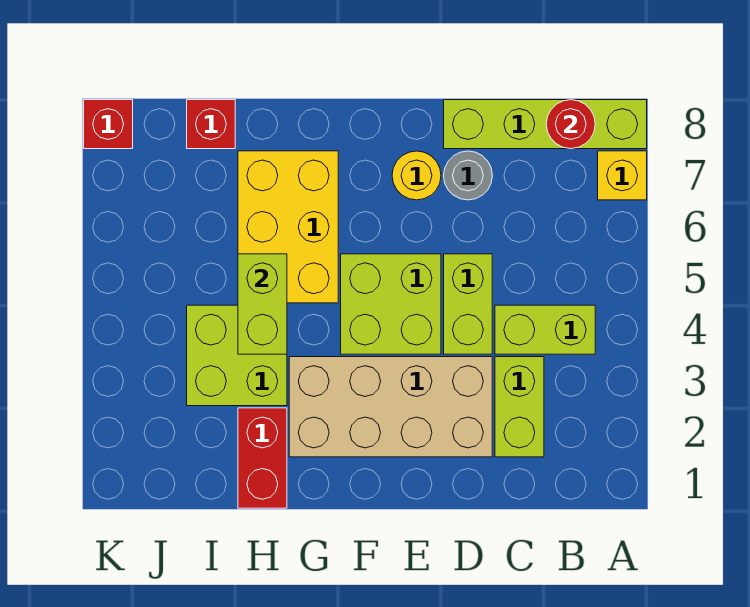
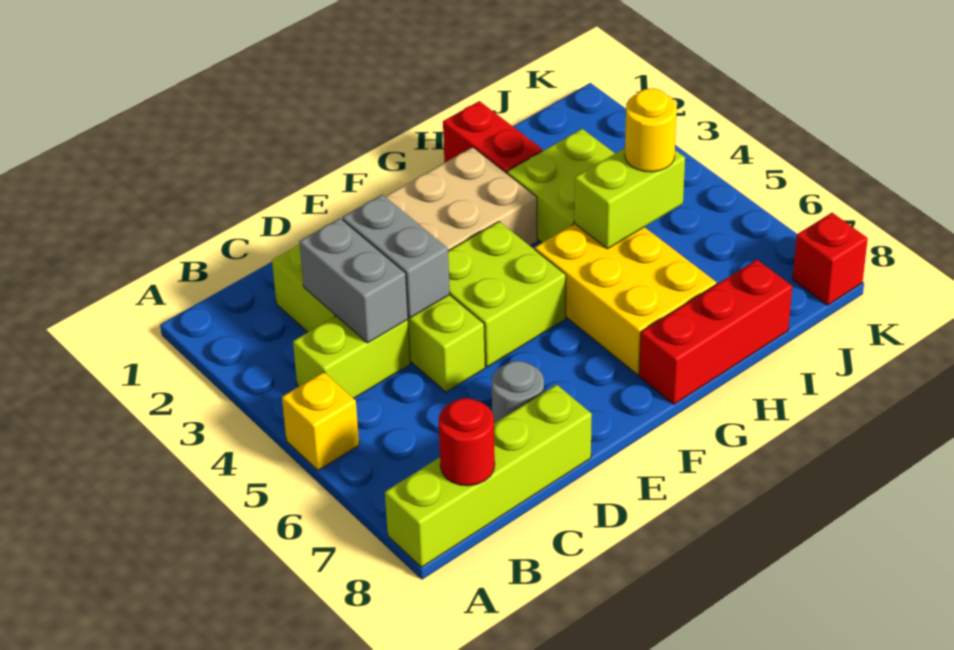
yellow brick A7 level 1 -> yellow brick A5 level 1
none -> grey brick C3:C4 level 2
none -> grey brick D3:D4 level 2
yellow round brick E7 level 1 -> yellow round brick I5 level 3
lime brick H4:H5 level 2 -> lime brick H5:I5 level 2
red brick I8 level 1 -> red brick G8:I8 level 1

